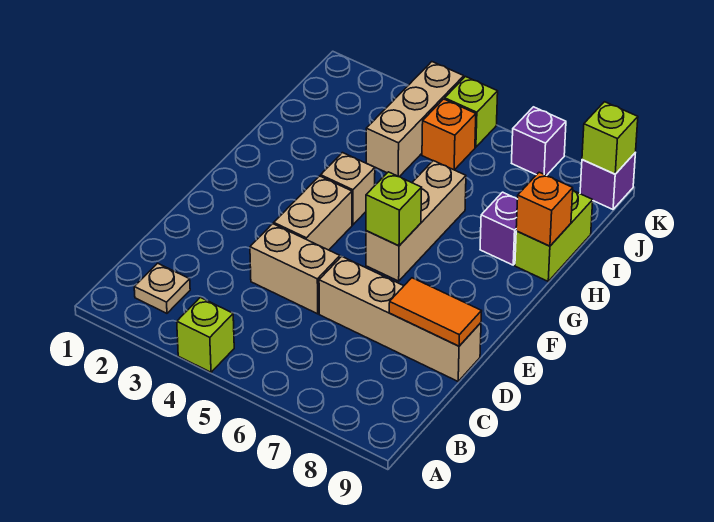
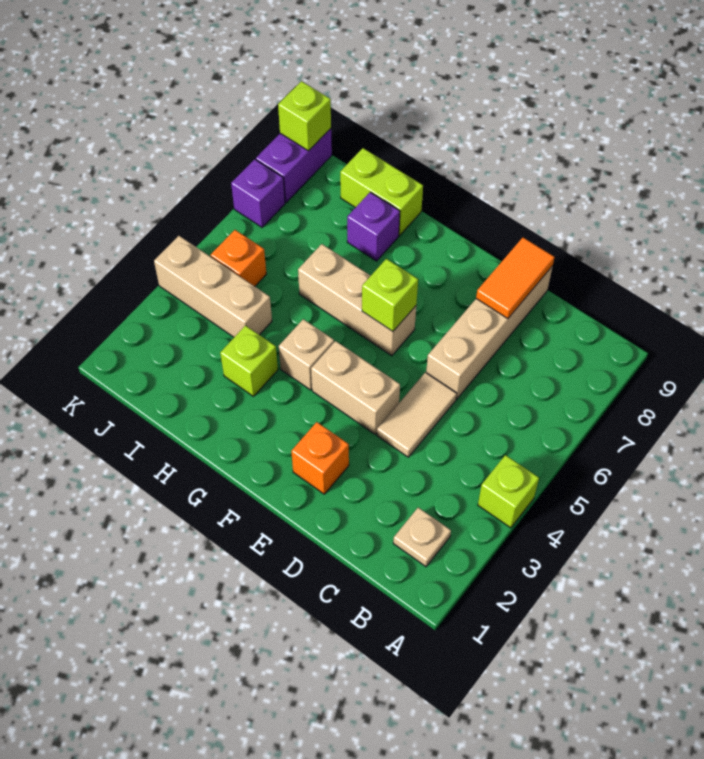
tan brick D4:D5 level 1 -> tan tile D4:D5 level 1
orange brick H9 level 2 -> orange brick E2 level 1
lime brick K5 level 1 -> lime brick H3 level 1
purple brick K9 level 1 -> purple brick K8:K9 level 1

